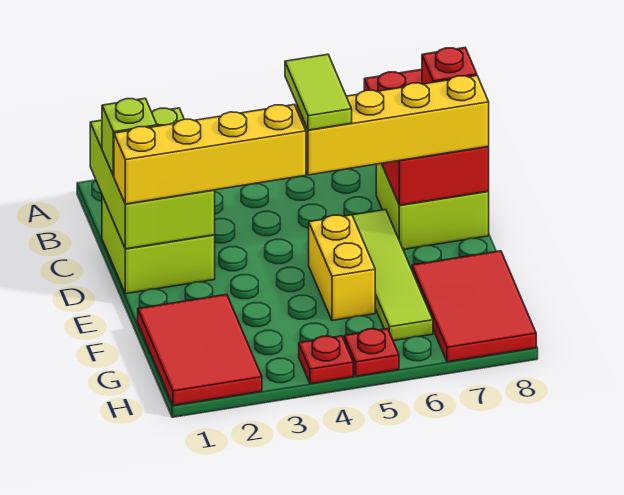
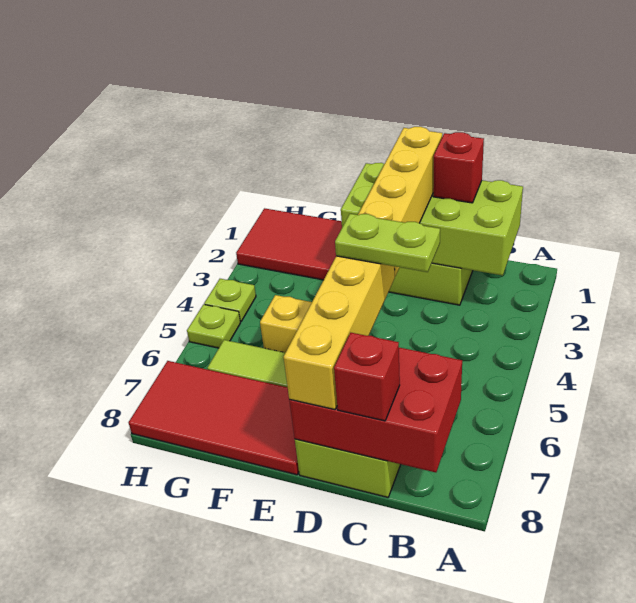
lime brick B1:D2 level 2 -> lime brick B1:E2 level 2
lime brick C1 level 3 -> red brick C1 level 3
lime tile C5:D5 level 4 -> lime plate C5:D5 level 4
red tile F7:H8 level 1 -> red tile E7:H8 level 1
red plate H4 level 1 -> lime plate H4 level 1
red plate H5 level 1 -> lime plate H5 level 1

